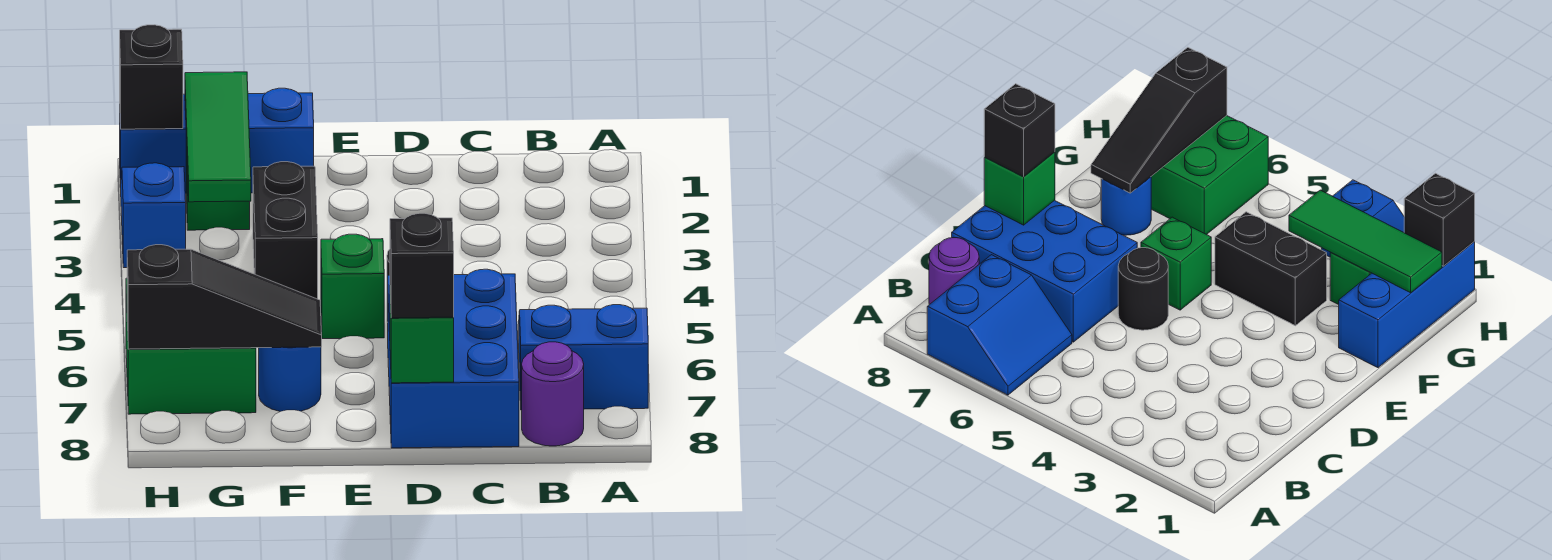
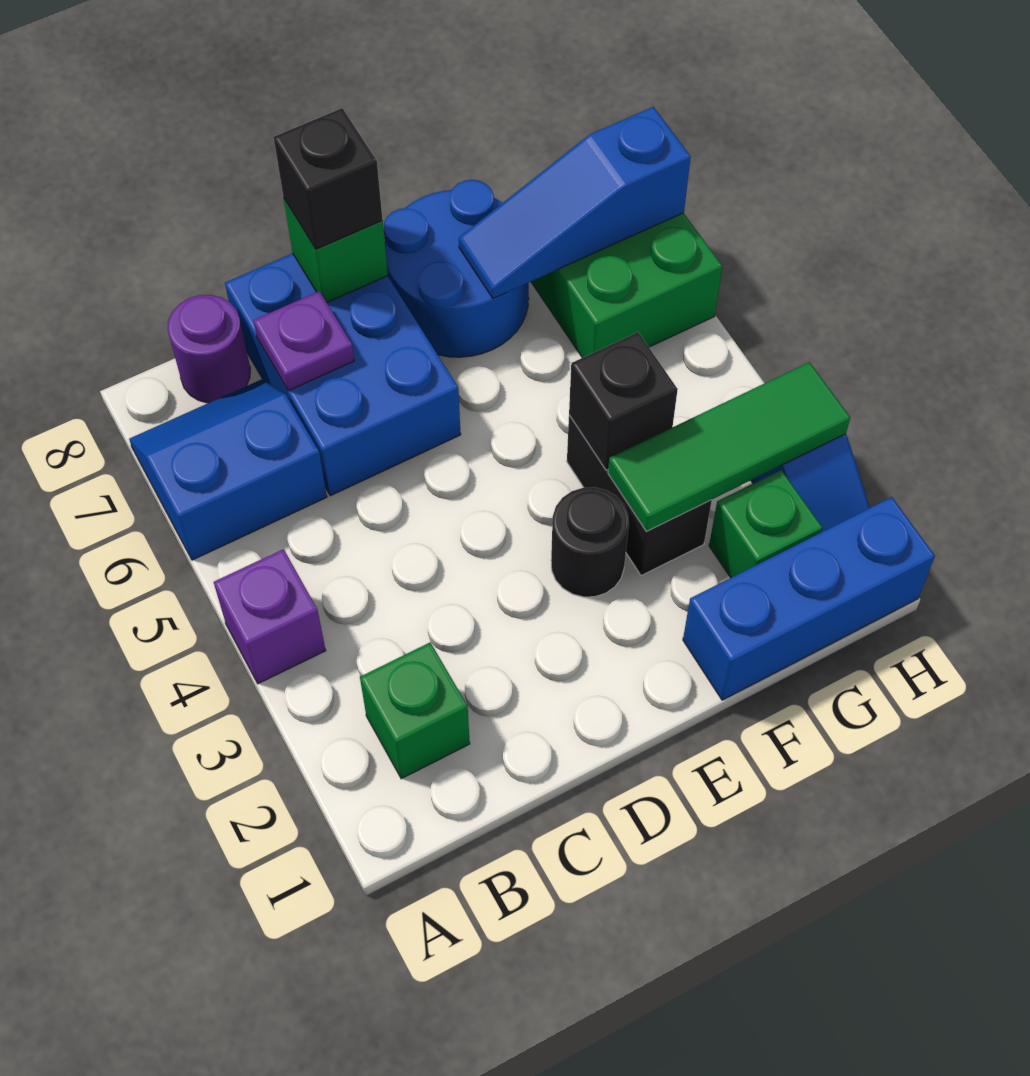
none -> purple brick A4 level 1
blue slope A6:B7 level 1 top 7 -> blue slope A6:B7 level 1 top 6
none -> purple plate C7 level 2
black round brick D5 level 1 -> black round brick E3 level 1
green brick E5 level 1 -> green brick B2 level 1
blue round brick F7 level 1 -> blue round brick E7:F8 level 1
black slope F7:H7 level 2 top H -> blue slope F7:H7 level 2 top H
green tile G1:G3 level 2 -> green tile F3:H3 level 2
black brick H1 level 2 -> black brick F4 level 2

